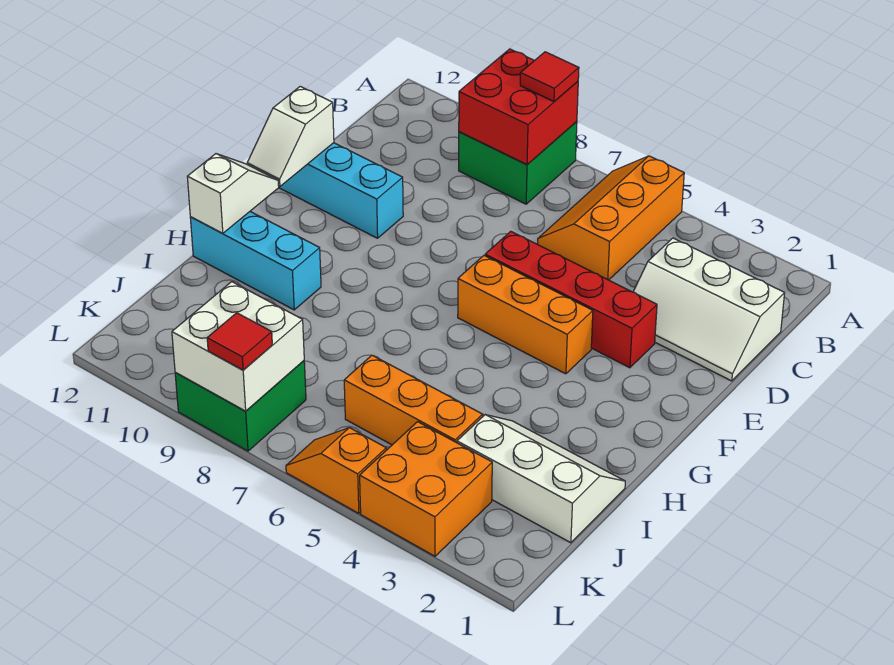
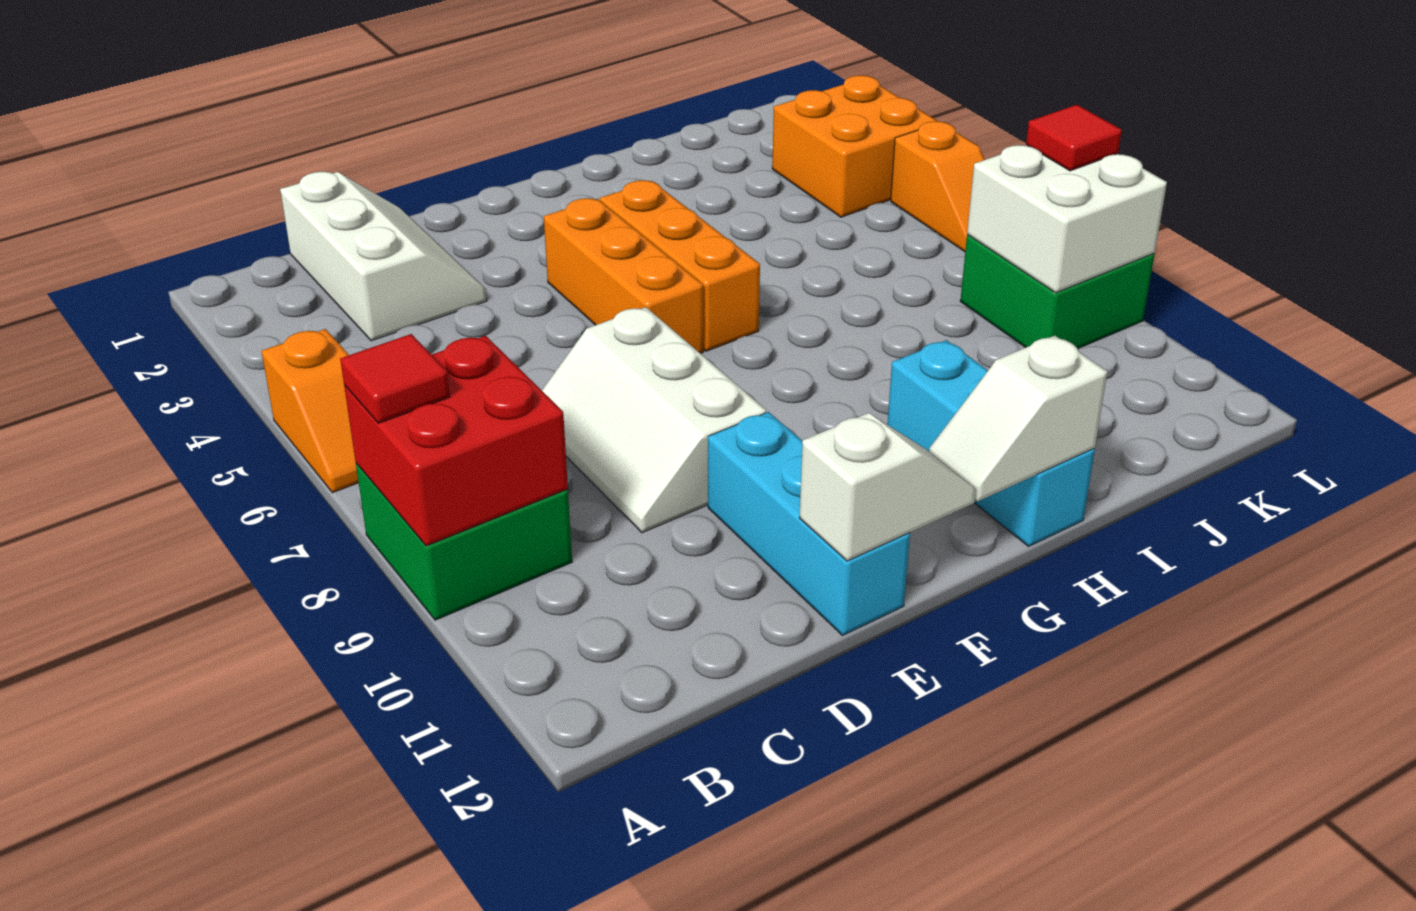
orange slope A5:C6 level 1 top 5 -> orange slope A5:A6 level 1 top 5
red brick E3:E6 level 1 -> none
white slope I1:J3 level 1 top J -> white slope D7:E9 level 1 top E
orange brick J4:J6 level 1 -> orange brick G4:G6 level 1

